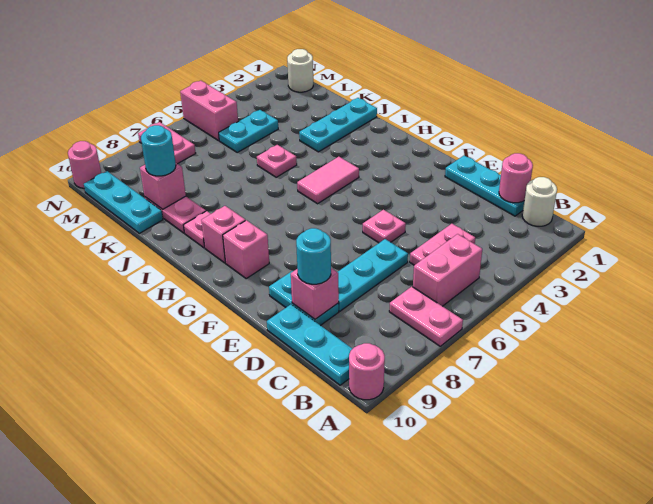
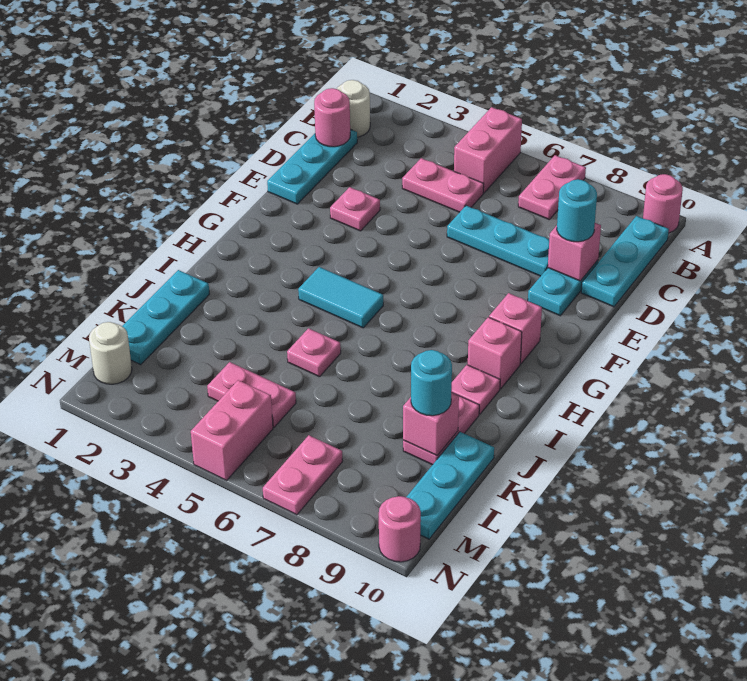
pink brick B5:B6 level 1 -> pink brick A5:B5 level 1
pink plate E5 level 1 -> pink plate E3 level 1
pink tile H4:H5 level 1 -> cyan tile H4:H5 level 1
cyan plate J1:J3 level 1 -> cyan plate J1:L1 level 1
cyan plate L4:L5 level 1 -> pink plate L4:L5 level 1

